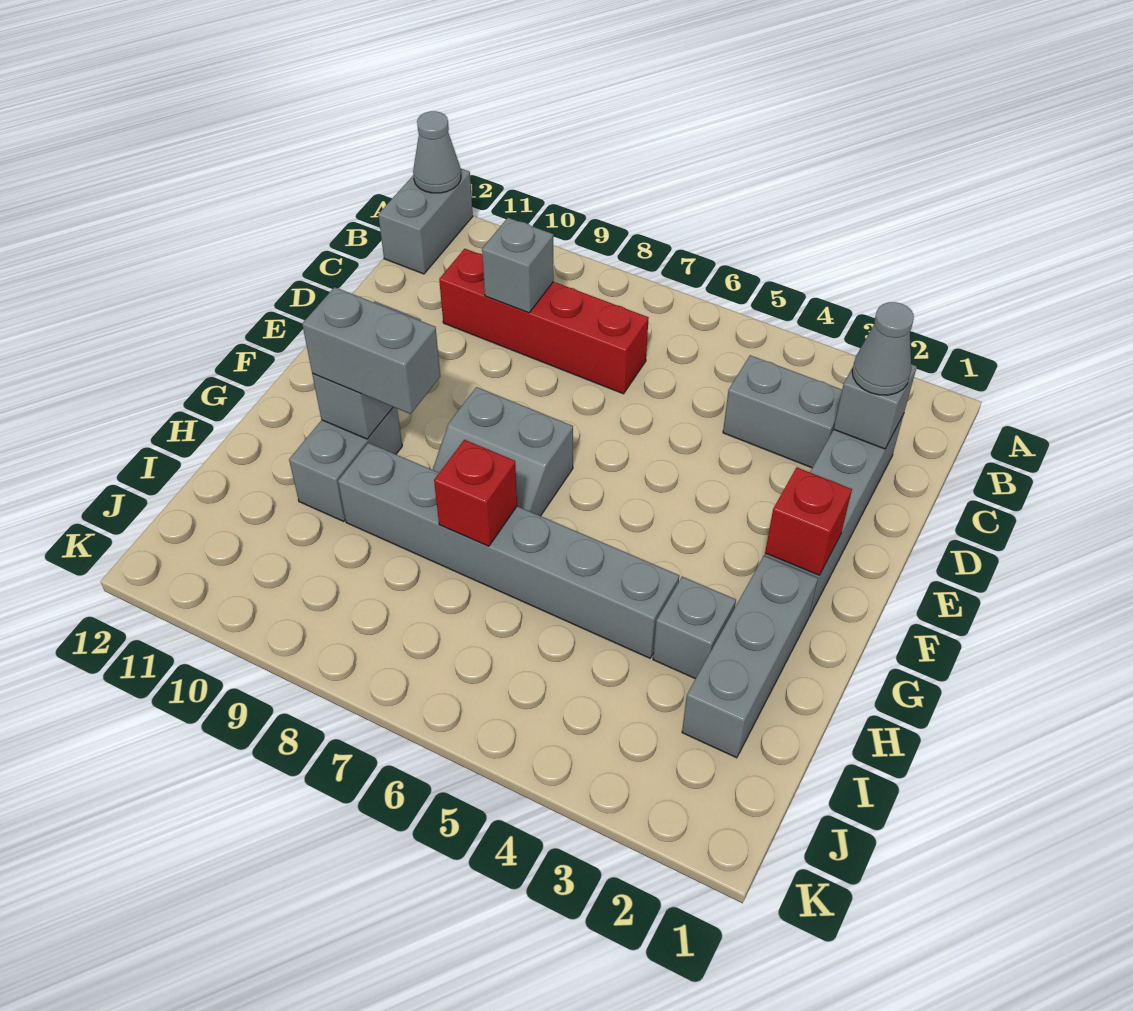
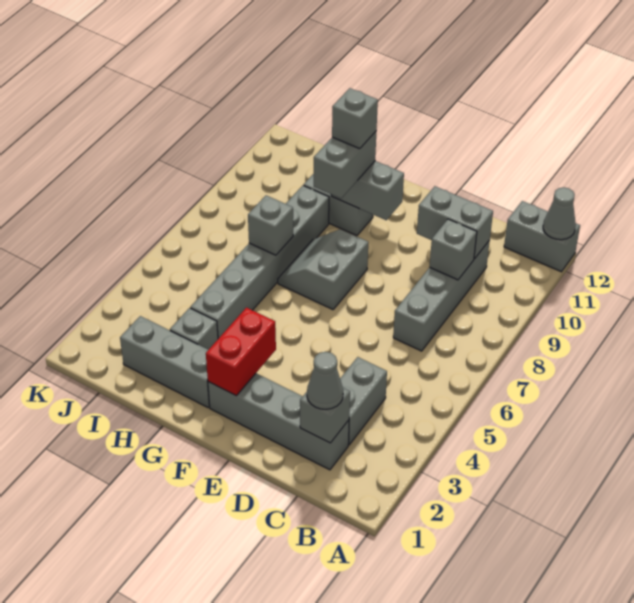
red brick C7:C10 level 1 -> grey brick C7:C10 level 1
none -> grey brick C10:D10 level 2
red brick F2 level 2 -> red brick F2:F3 level 2
none -> grey brick G10 level 4
red brick H7 level 2 -> grey brick H7 level 2

